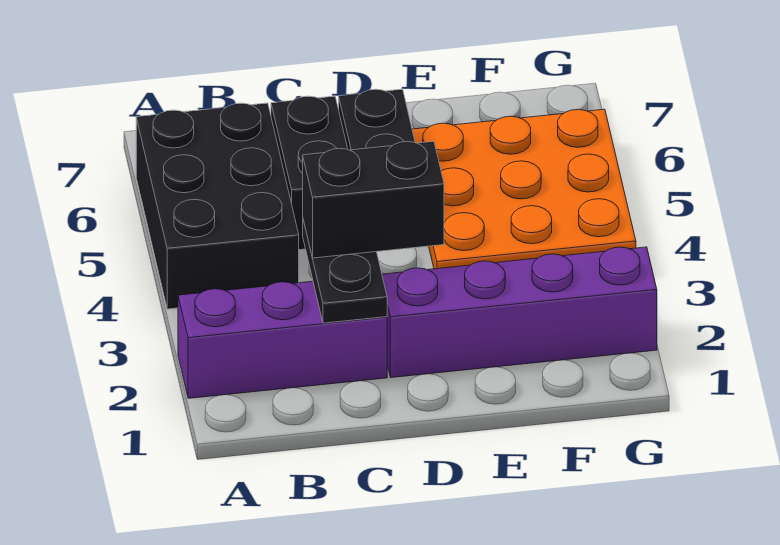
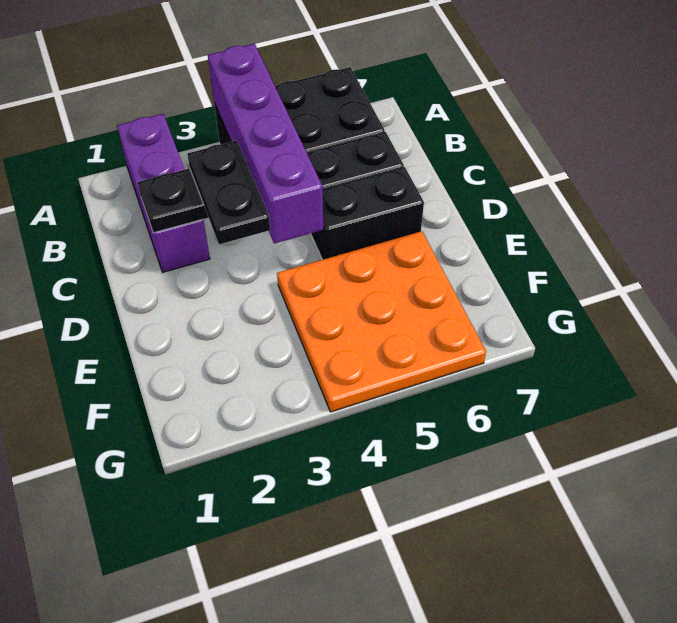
black brick C3:D3 level 3 -> black plate C3:D3 level 3
purple brick D2:G2 level 1 -> purple brick A4:D4 level 2

